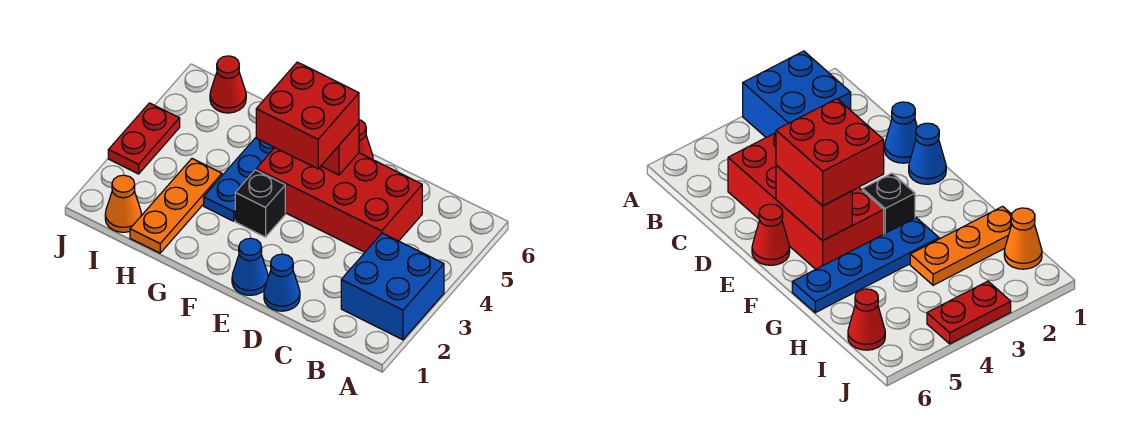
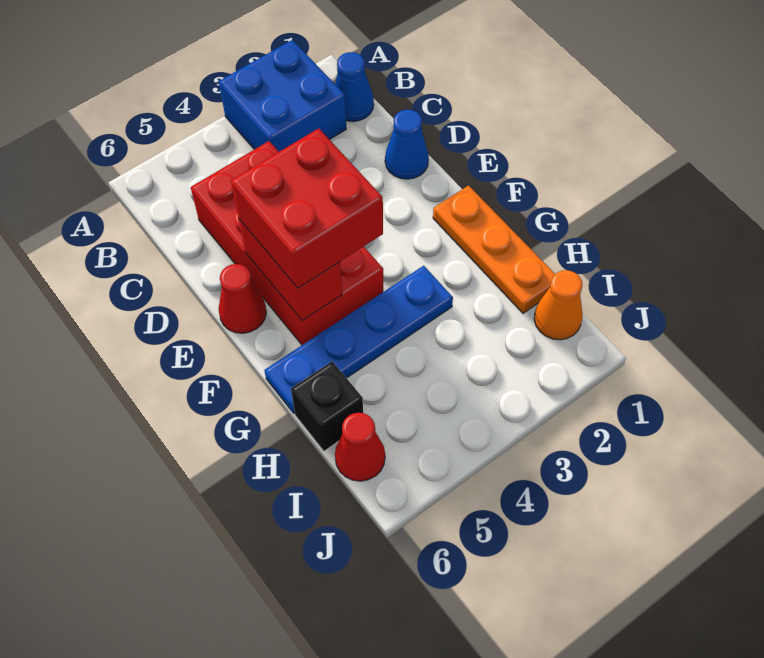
blue cone E1 level 1 -> blue cone B1 level 1
black brick F3 level 1 -> black brick H6 level 1
orange plate H1:H3 level 1 -> orange plate F1:H1 level 1
red plate J3:J4 level 1 -> none

